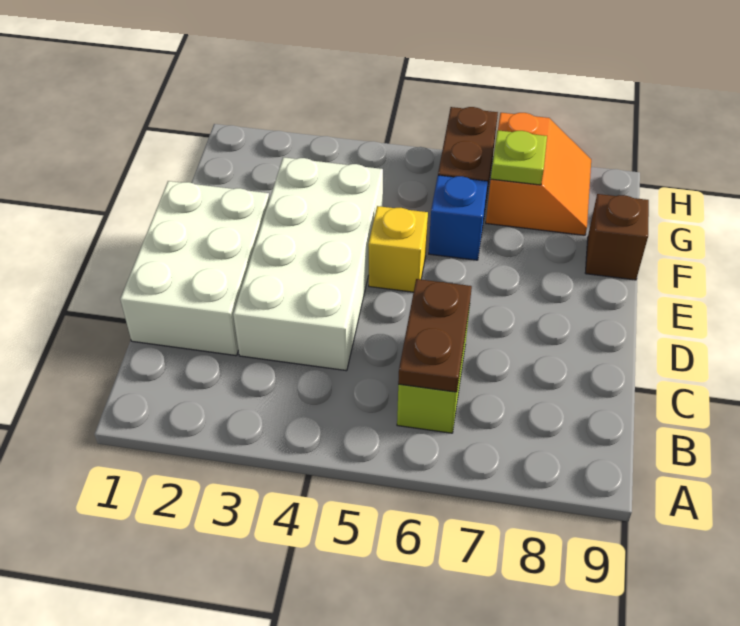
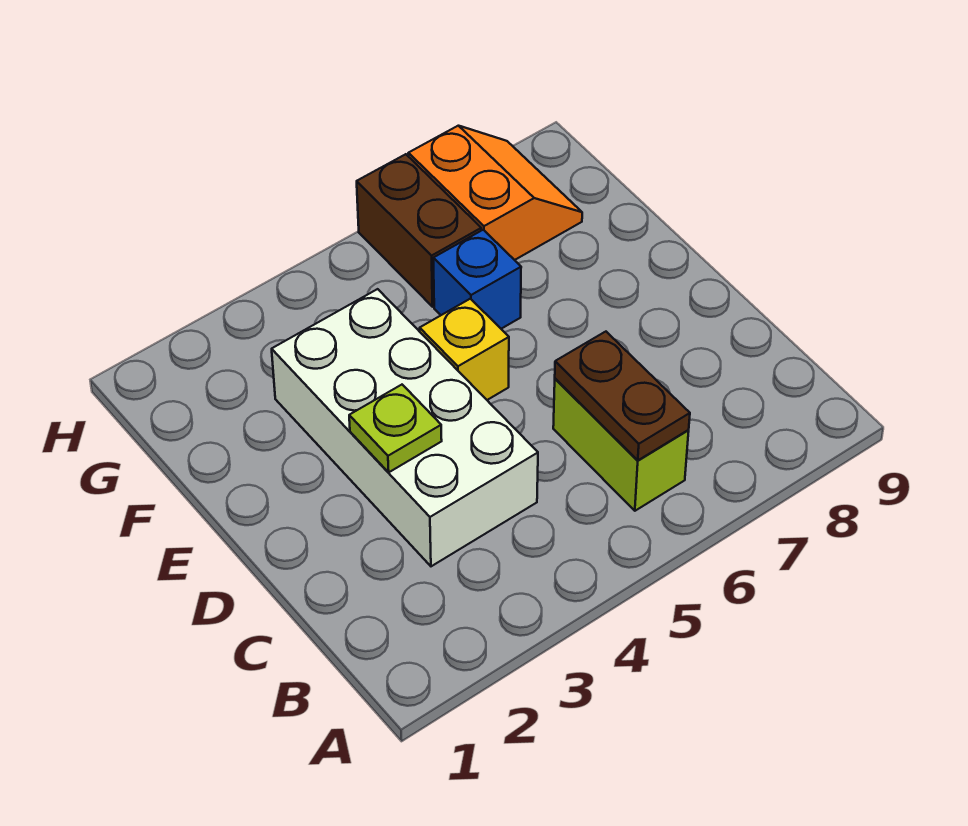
white brick C1:E2 level 1 -> none
brown brick F9 level 1 -> none
lime plate G7 level 2 -> lime plate D3 level 2

